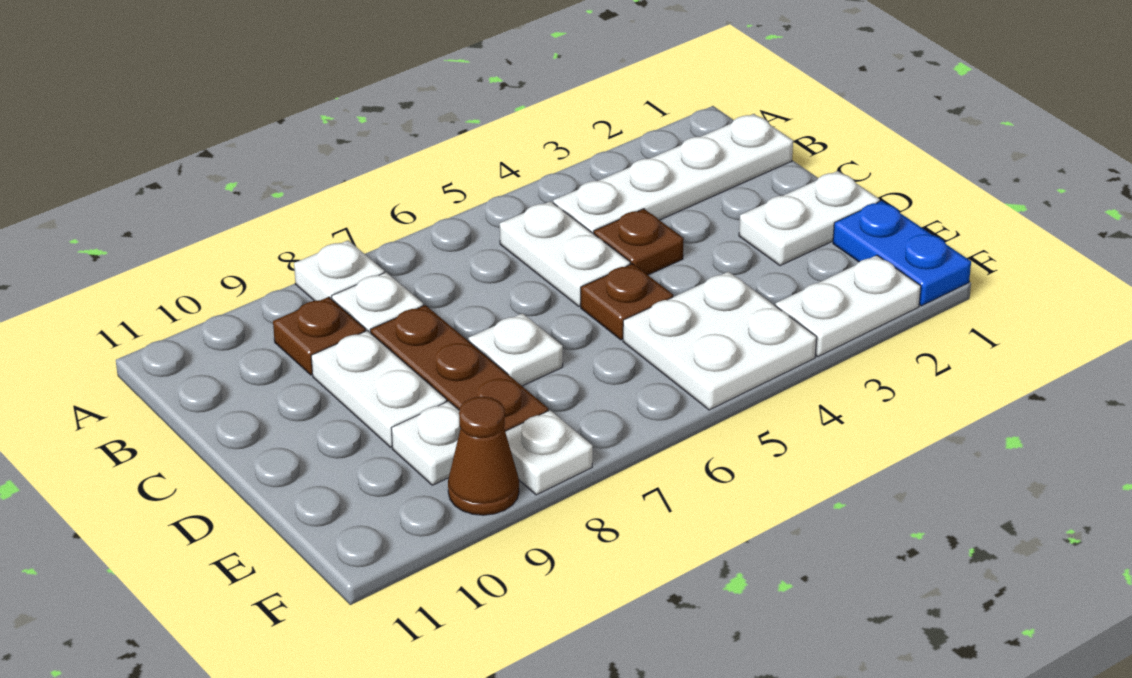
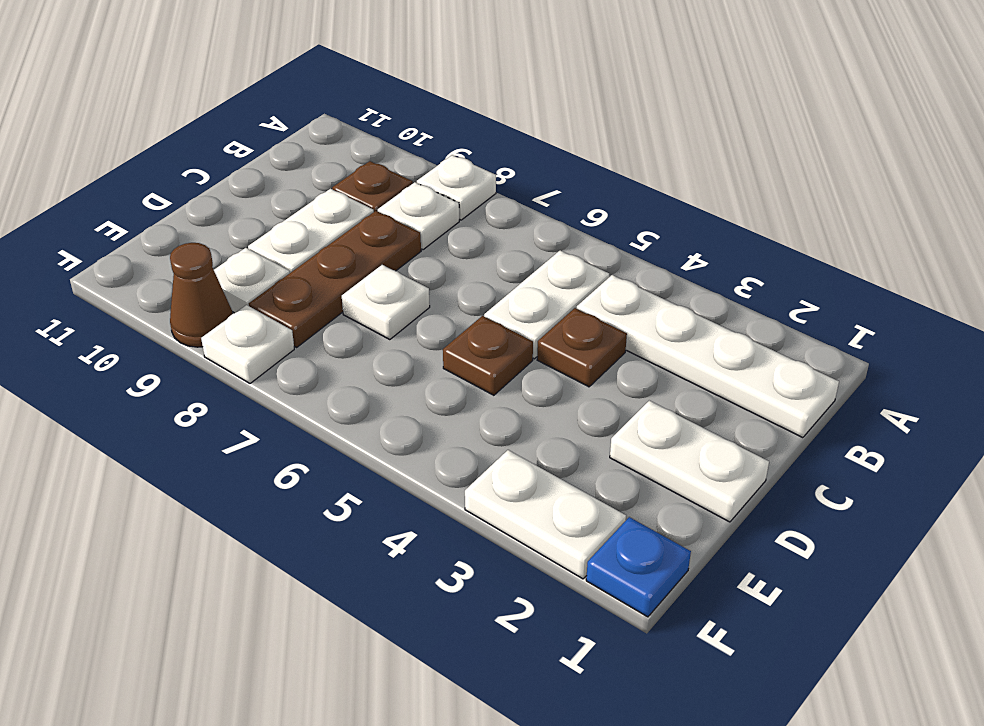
blue plate E1:F1 level 1 -> blue plate F1 level 1
white plate E4:F5 level 1 -> none

